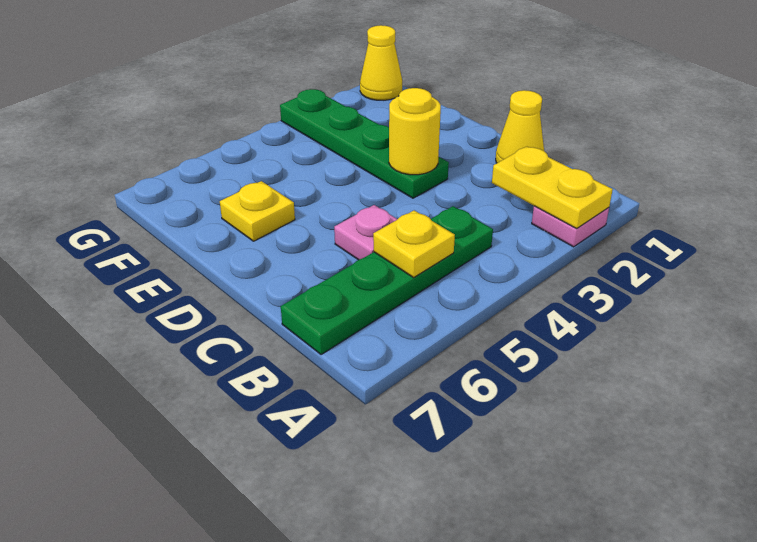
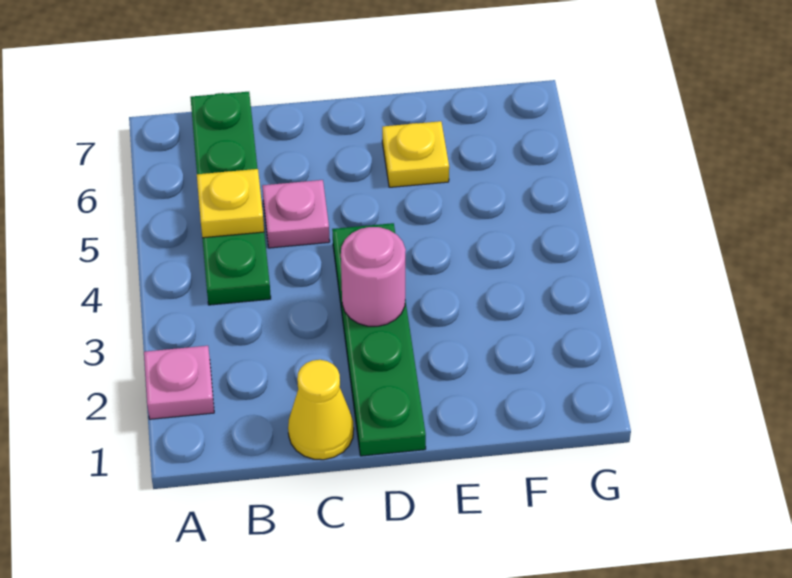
yellow plate A2:B2 level 2 -> none
green plate D3:G3 level 1 -> green plate D1:D4 level 1
yellow round brick D3 level 2 -> pink round brick D3 level 2
yellow cone G1 level 1 -> none

